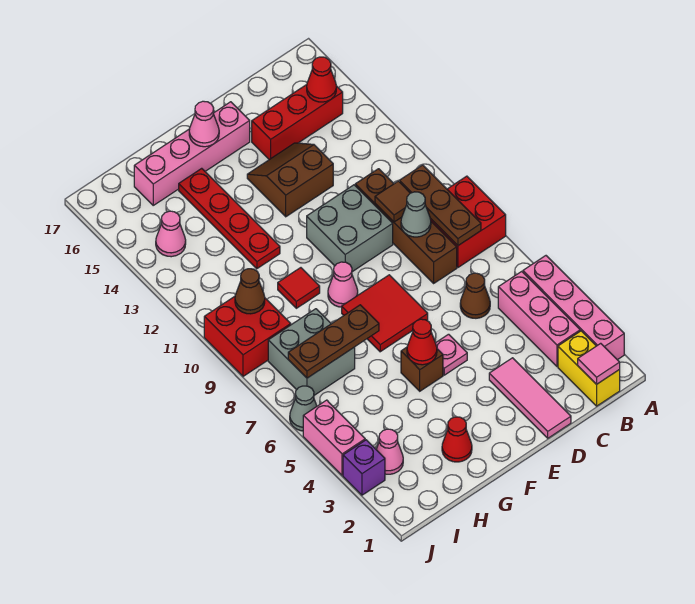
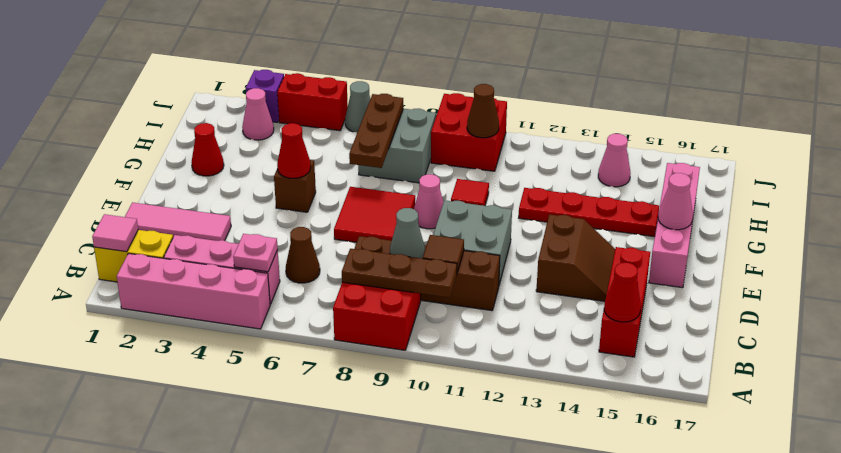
pink plate E5 level 1 -> pink plate B5 level 2
pink brick J4:J5 level 1 -> red brick J4:J5 level 1

